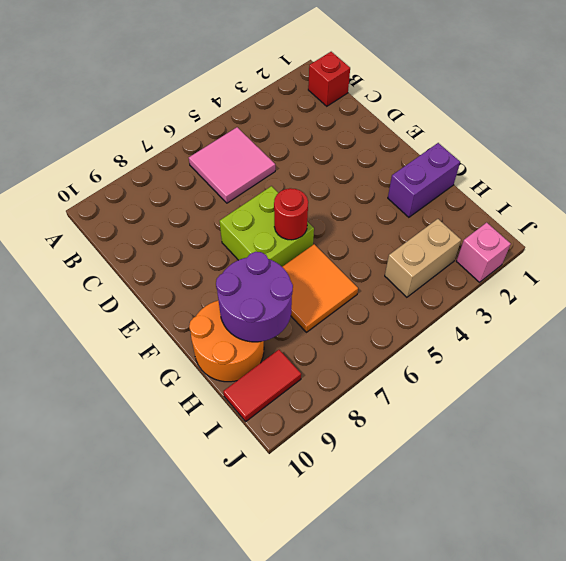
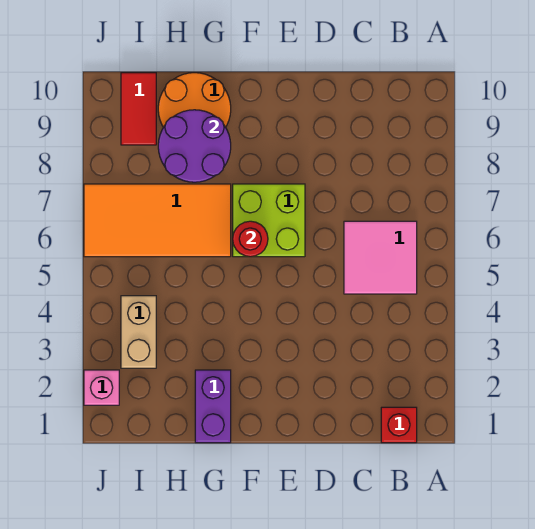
orange tile G6:H7 level 1 -> orange tile G6:J7 level 1

